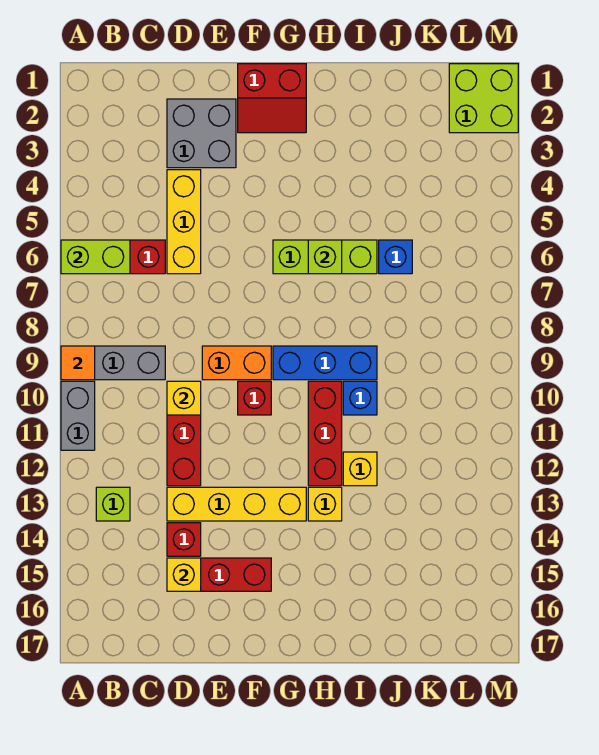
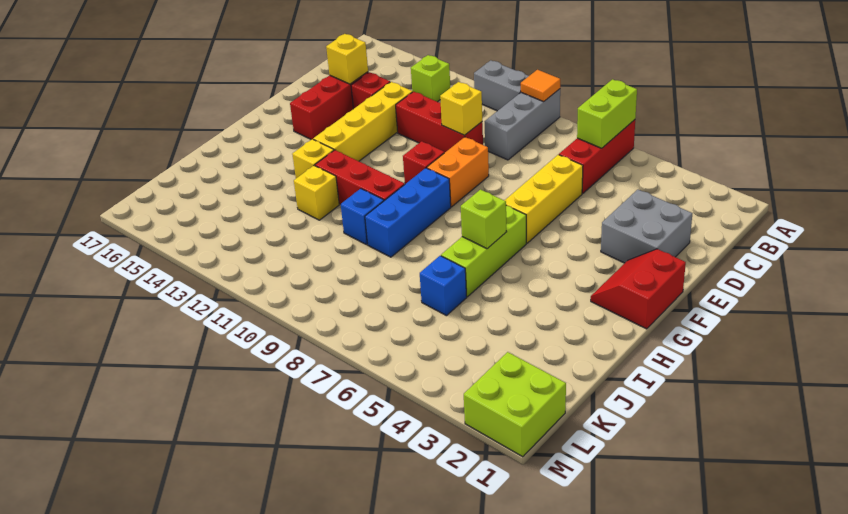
yellow brick D4:D6 level 1 -> yellow brick D6:F6 level 1

